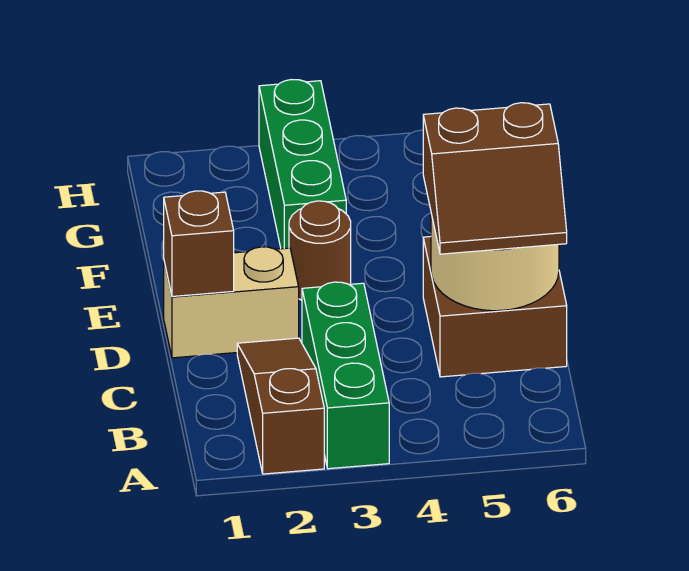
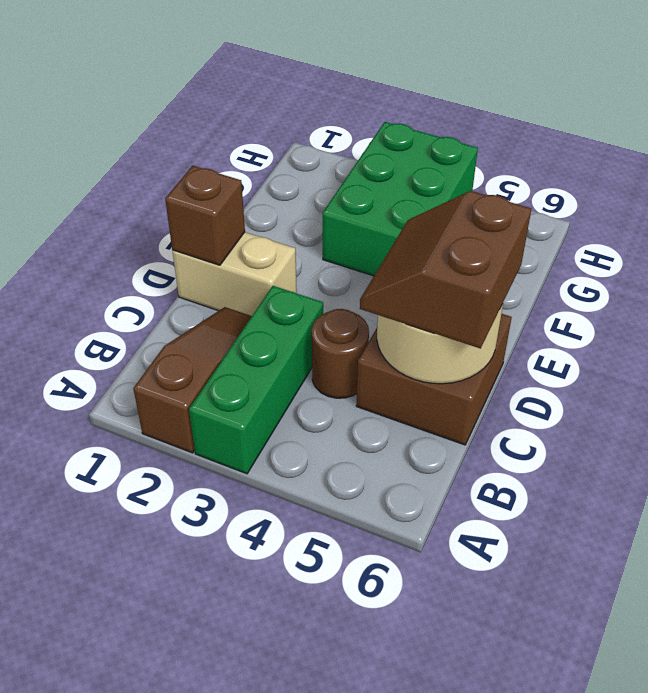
brown slope C5:D6 level 3 top D -> brown slope C5:D6 level 3 top 6
brown round brick E3 level 1 -> brown round brick C4 level 1
green brick F3:H3 level 1 -> green brick F3:H4 level 1

